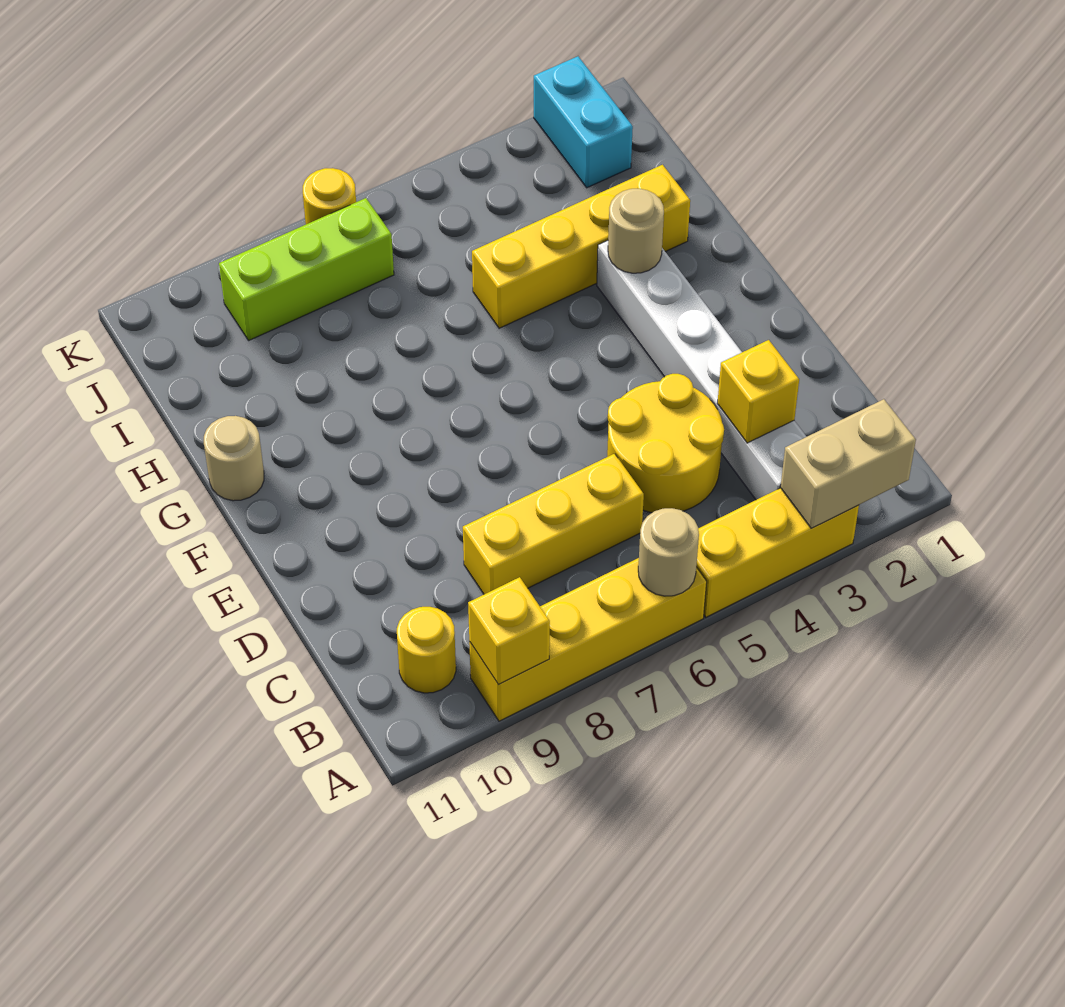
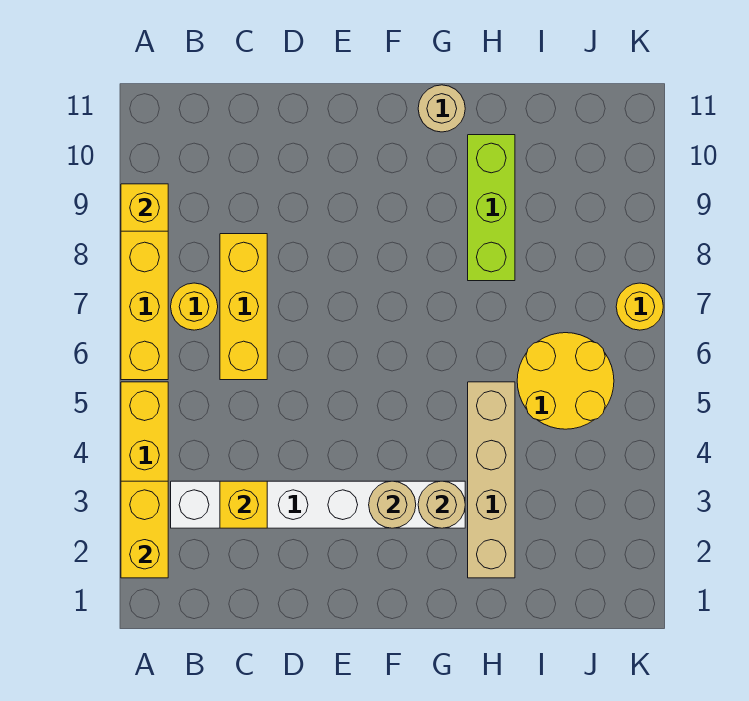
tan brick A2:A3 level 2 -> yellow brick A2:A3 level 2
tan round brick A6 level 2 -> tan round brick F3 level 2
yellow round brick B10 level 1 -> yellow round brick B7 level 1
yellow round brick C4:D5 level 1 -> yellow round brick I5:J6 level 1
yellow brick H2:H5 level 1 -> tan brick H2:H5 level 1
cyan brick J2:K2 level 1 -> none
lime brick J7:J9 level 1 -> lime brick H8:H10 level 1

